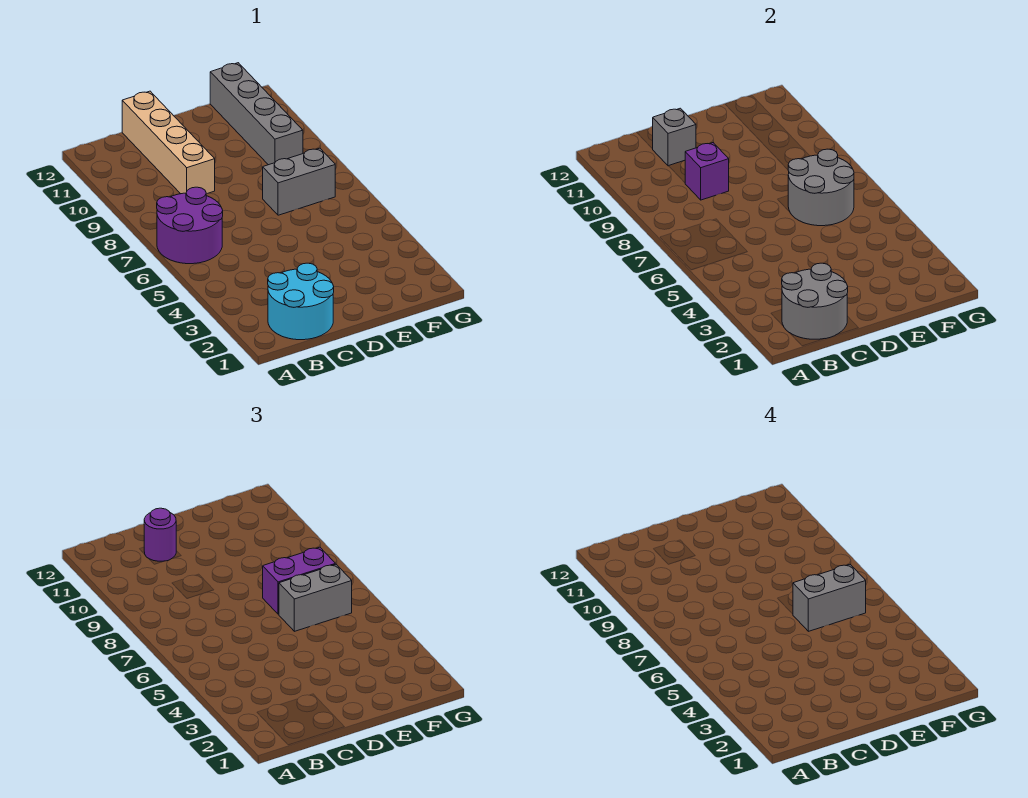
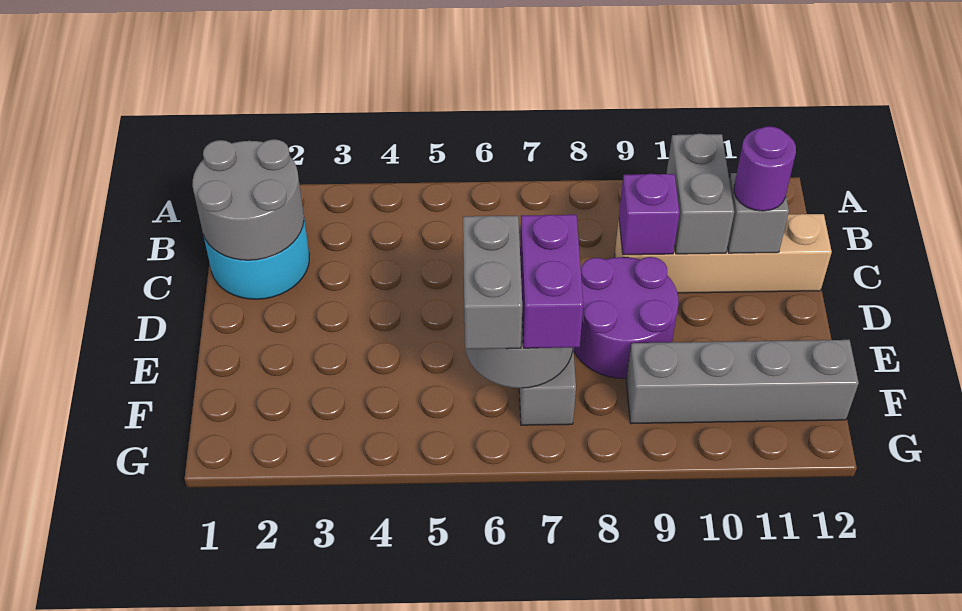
purple round brick A6:B7 level 1 -> purple round brick D8:E9 level 1
grey brick E6:F6 level 4 -> grey brick B10:C10 level 2

